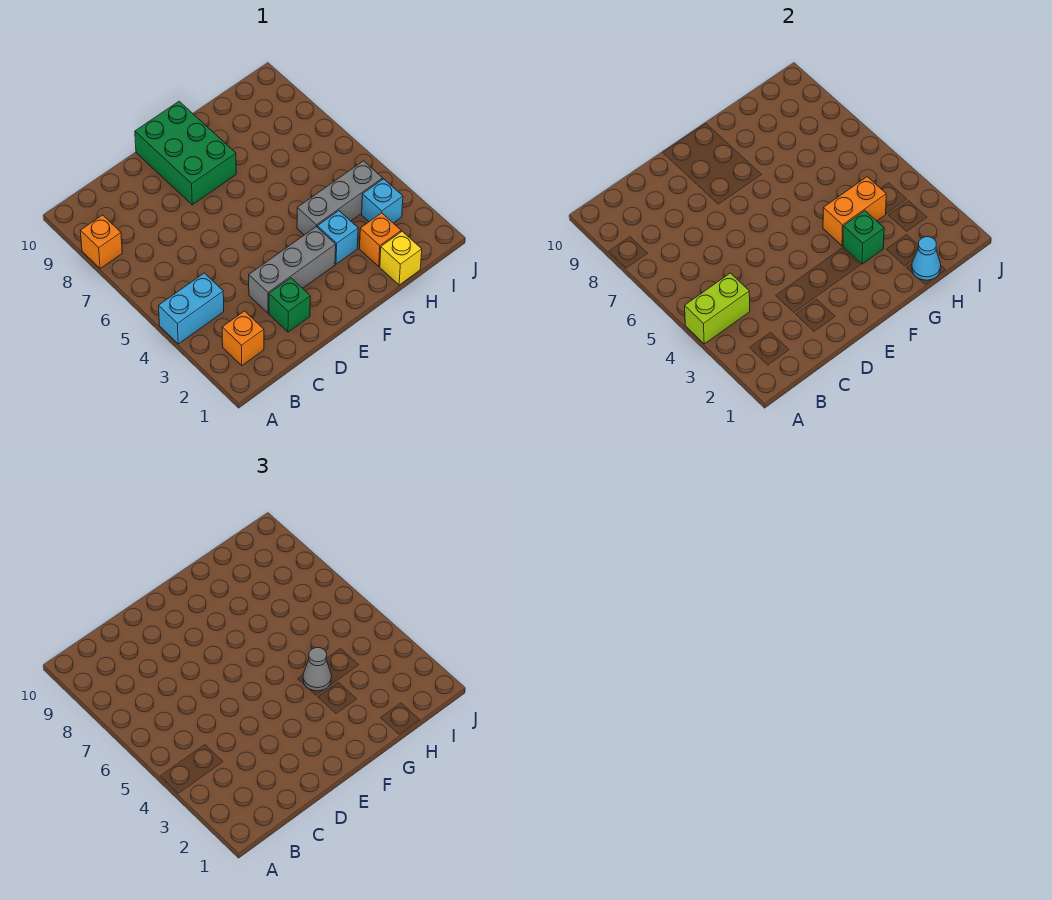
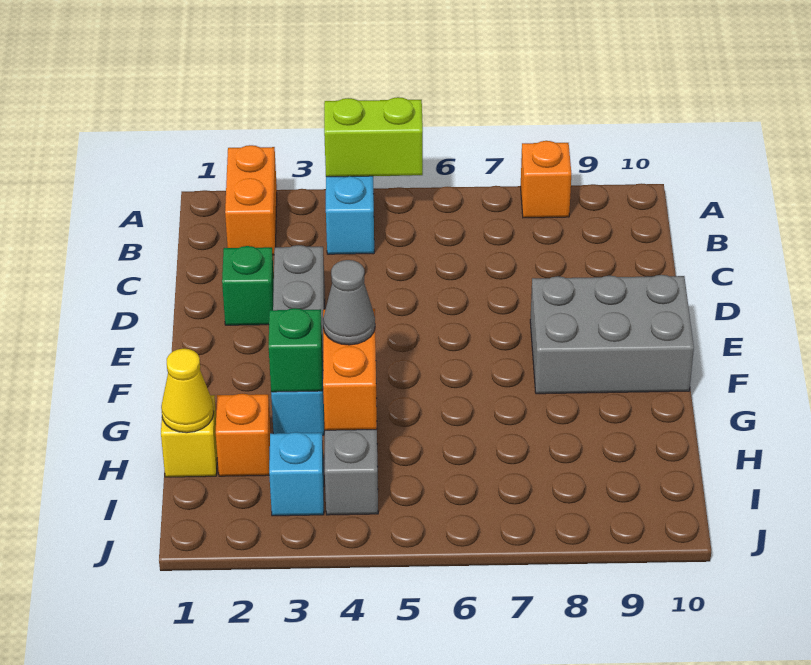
lime brick A4:B4 level 2 -> lime brick A4:A5 level 2
orange brick B2 level 1 -> orange brick A2:B2 level 1
green brick E8:F10 level 1 -> grey brick E8:F10 level 1
cyan cone H1 level 2 -> yellow cone H1 level 2

